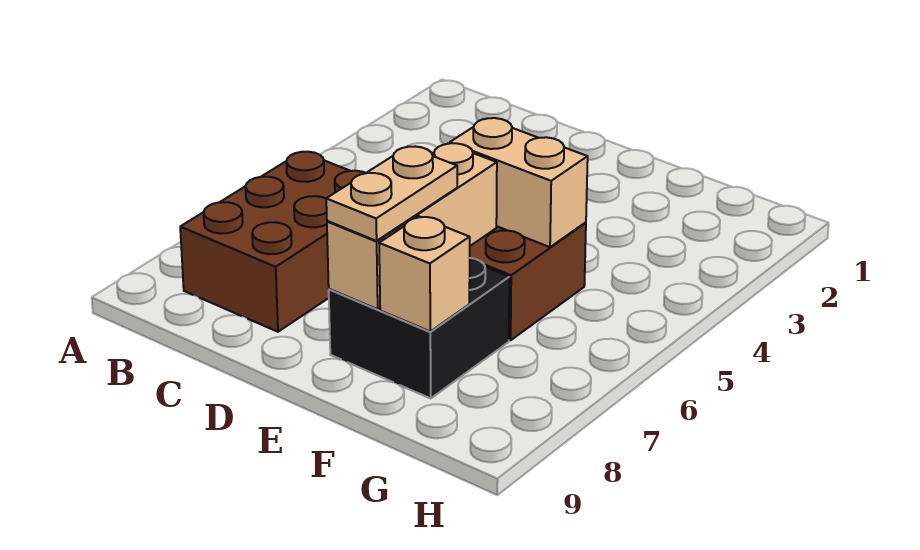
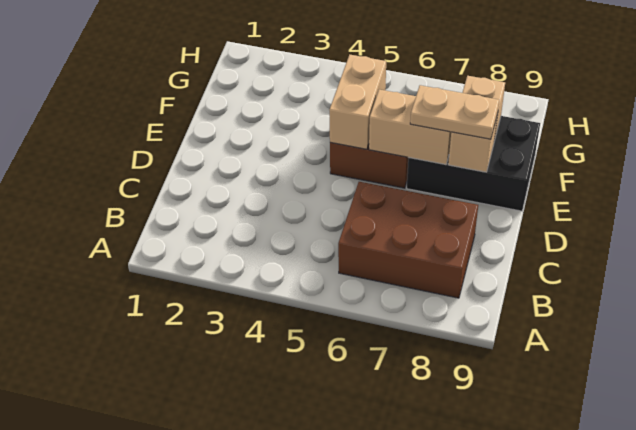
black brick E7:F8 level 1 -> black brick E7:F9 level 1

